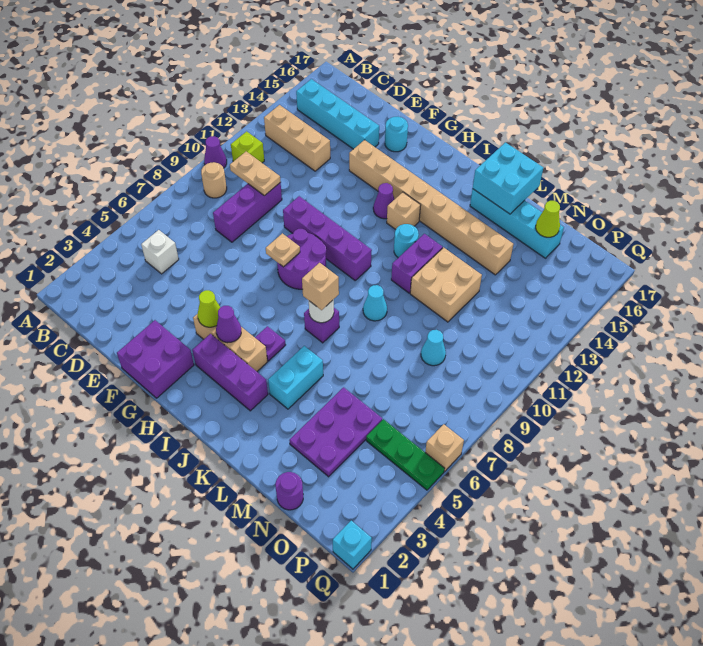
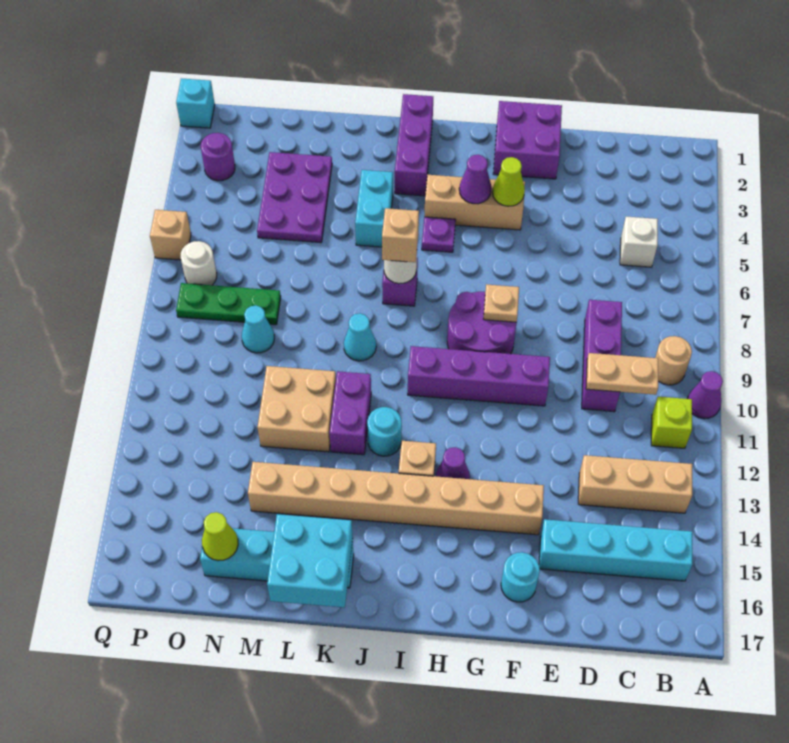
purple brick H3:J3 level 1 -> purple brick J1:J3 level 1
purple round brick N1 level 1 -> purple round brick P3 level 1
green plate O5:Q5 level 1 -> green plate N8:P8 level 1
none -> white round brick P7 level 1

